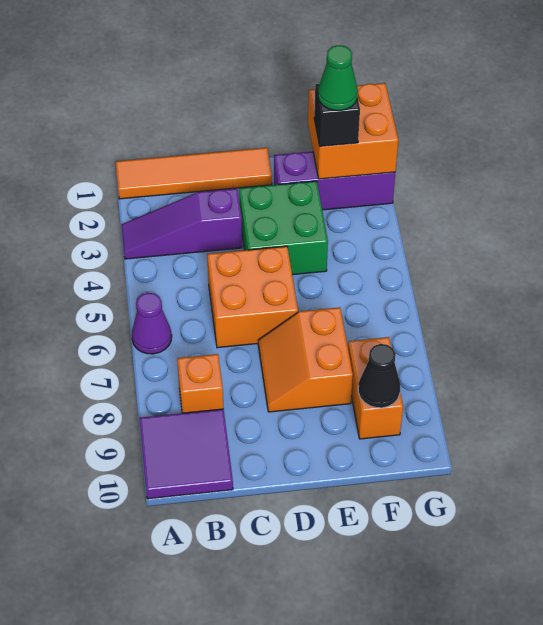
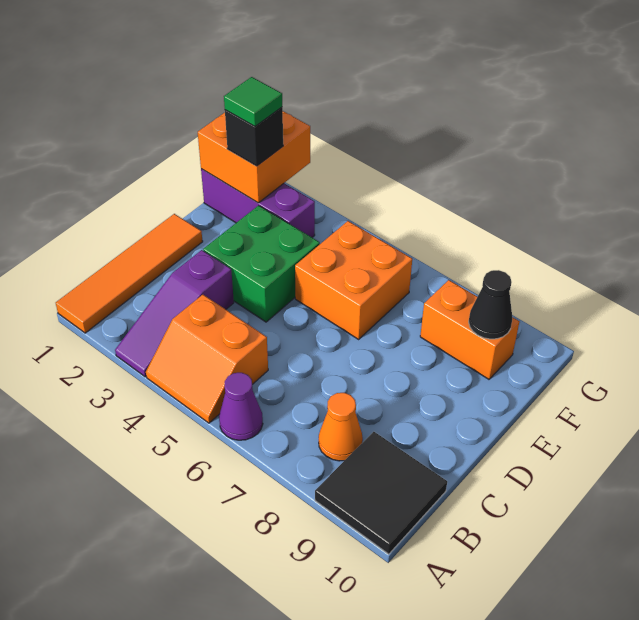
purple tile A9:B10 level 1 -> black tile A9:B10 level 1
orange brick B8 level 1 -> orange cone B8 level 1
orange brick C5:D6 level 1 -> orange brick E5:F6 level 1
orange slope D7:E8 level 1 top E -> orange slope A4:B5 level 1 top B
purple brick E2:G2 level 1 -> purple brick F1:F3 level 1
green cone F2 level 4 -> green tile F2 level 4

